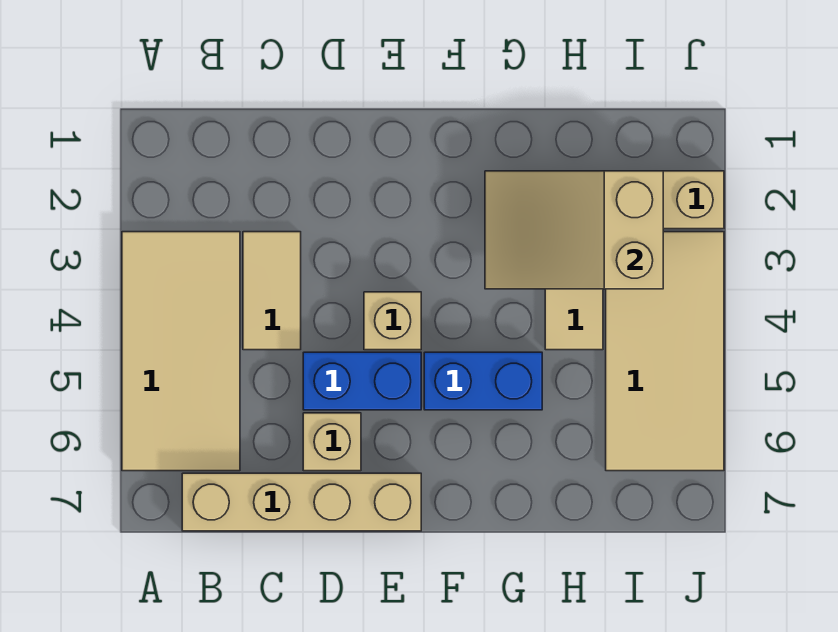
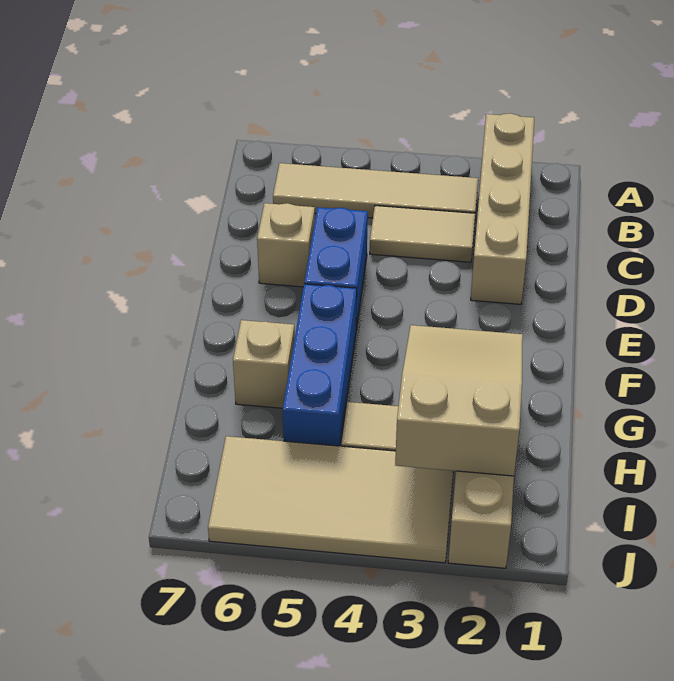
tan tile A3:B6 level 1 -> tan tile B3:B6 level 1
tan brick B7:E7 level 1 -> tan brick A2:D2 level 1
tan brick E4 level 1 -> tan brick G6 level 1
blue brick F5:G5 level 1 -> blue brick F5:H5 level 1

